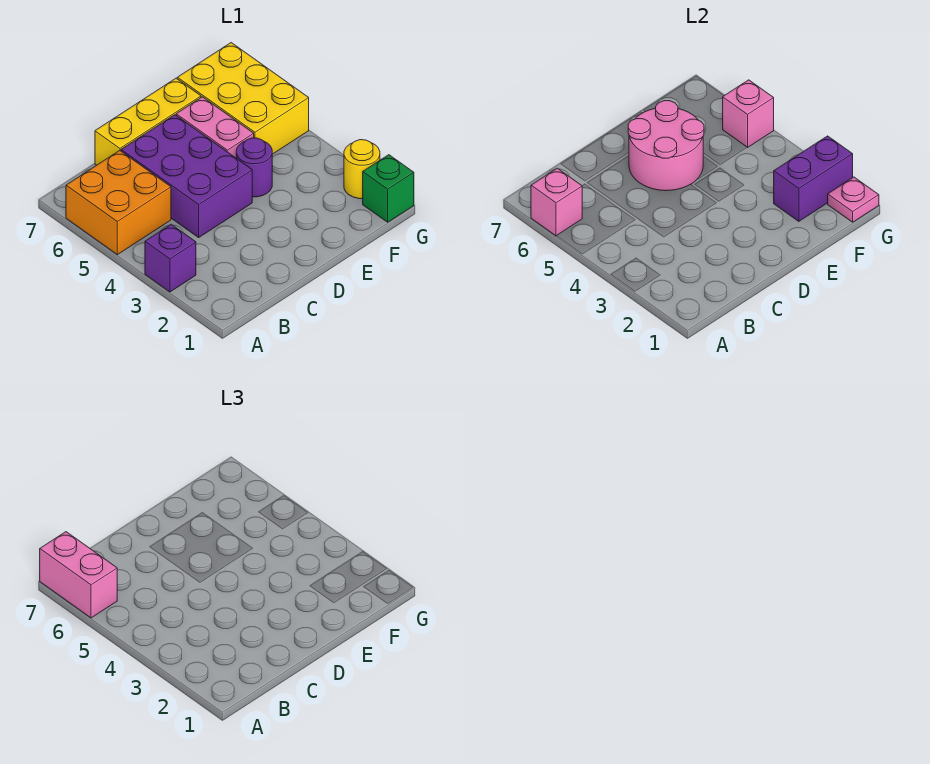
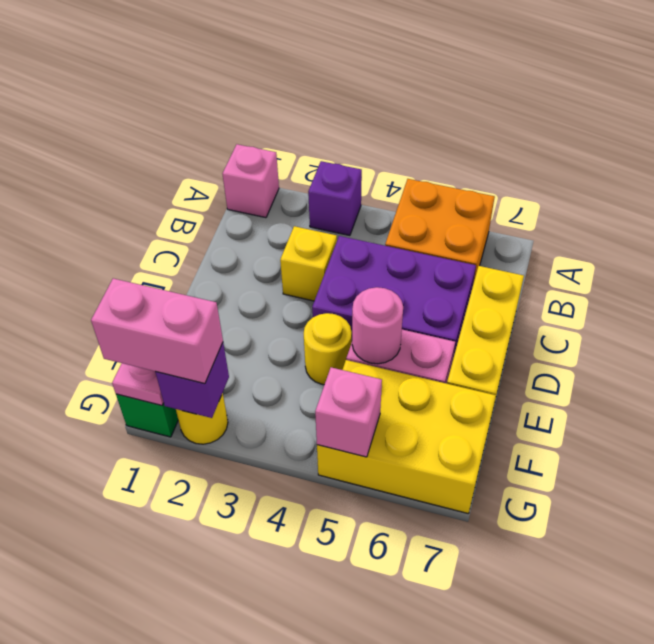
pink brick A6 level 2 -> pink brick A1 level 1
pink brick A6:A7 level 3 -> pink brick G1:G2 level 3
none -> yellow brick C3 level 1
pink round brick D5:E6 level 2 -> pink round brick E5 level 2
purple round brick E4 level 1 -> yellow round brick E4 level 1
purple brick F2:G2 level 2 -> purple brick G2 level 2

